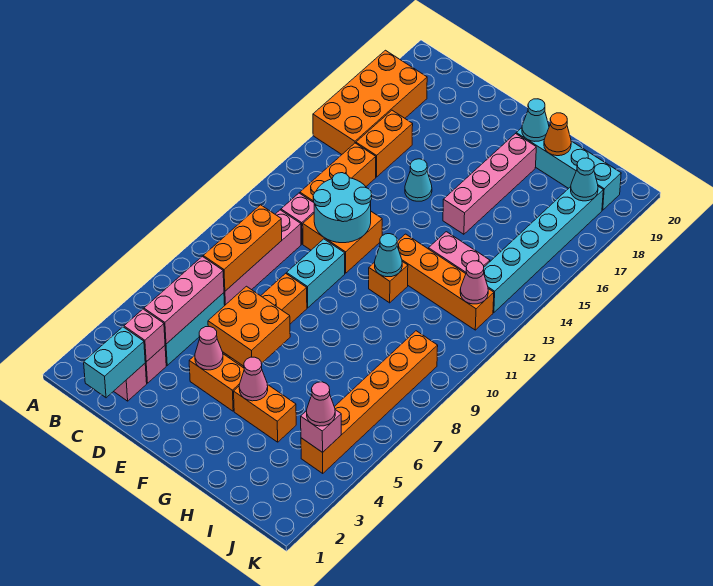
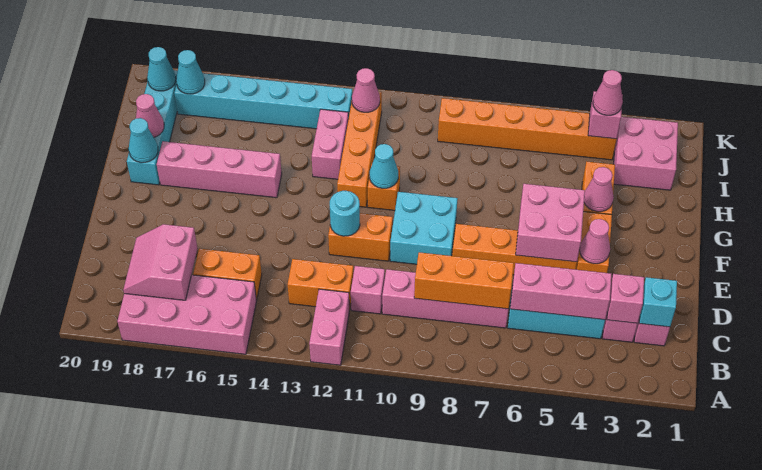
none -> pink brick A12:B12 level 1
orange brick A15:B18 level 1 -> pink brick A15:B18 level 1
none -> pink slope B17:C18 level 2 top 17
cyan brick C1:C2 level 2 -> cyan brick C2 level 2
orange brick C12:C14 level 1 -> orange brick C12:C13 level 1
orange brick D11:E12 level 1 -> orange brick E11:E12 level 1
cyan round brick D11:E12 level 2 -> cyan round brick E12 level 2
orange brick E5:F6 level 2 -> pink brick E5:F6 level 2
cyan brick E9:E10 level 1 -> cyan brick E9:F10 level 1
cyan cone E15 level 1 -> cyan cone J19 level 2
orange cone H19 level 2 -> pink cone H19 level 2
none -> pink brick I2:J3 level 1

